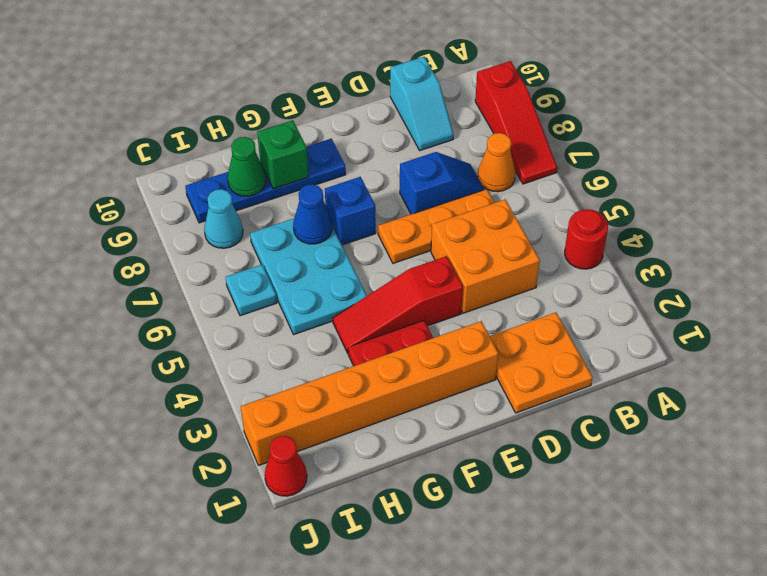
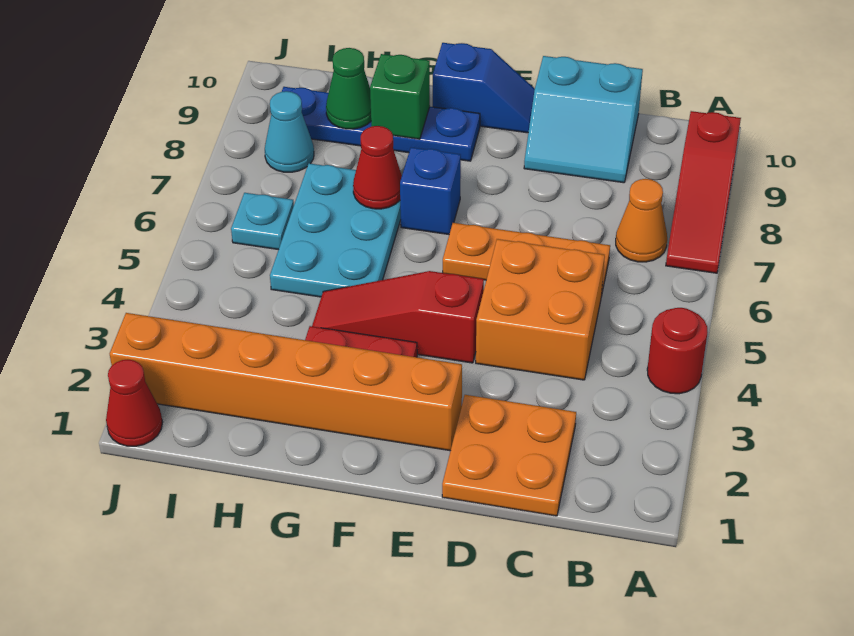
blue slope C7:D7 level 1 top D -> blue slope E10:F10 level 1 top F
cyan slope C9:C10 level 1 top 10 -> cyan slope C9:D10 level 1 top 10
blue cone G7 level 2 -> red cone G7 level 2

